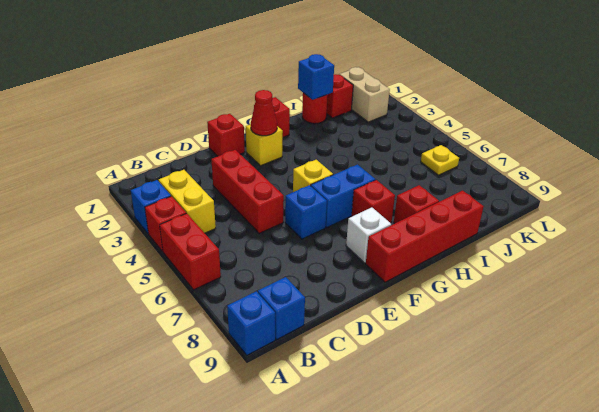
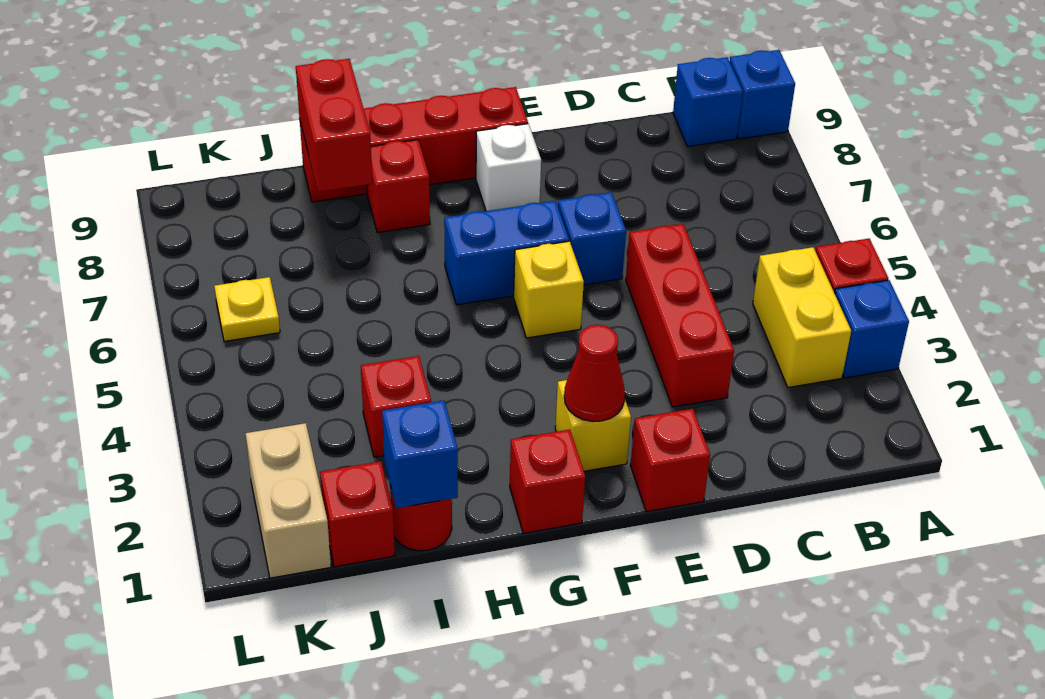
red brick A5:A6 level 1 -> red brick I8:I9 level 2
red brick G7 level 1 -> red brick I3 level 1

